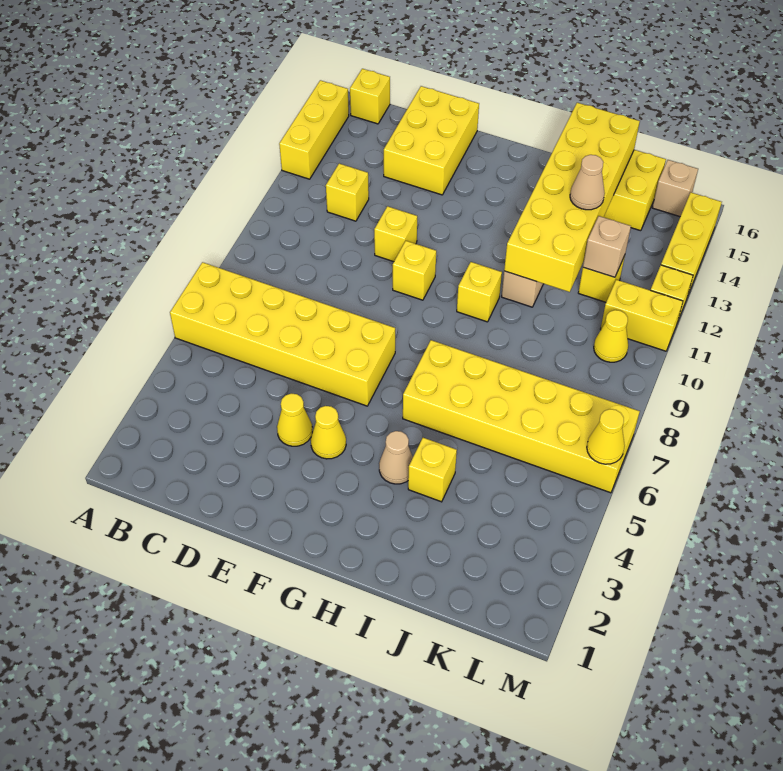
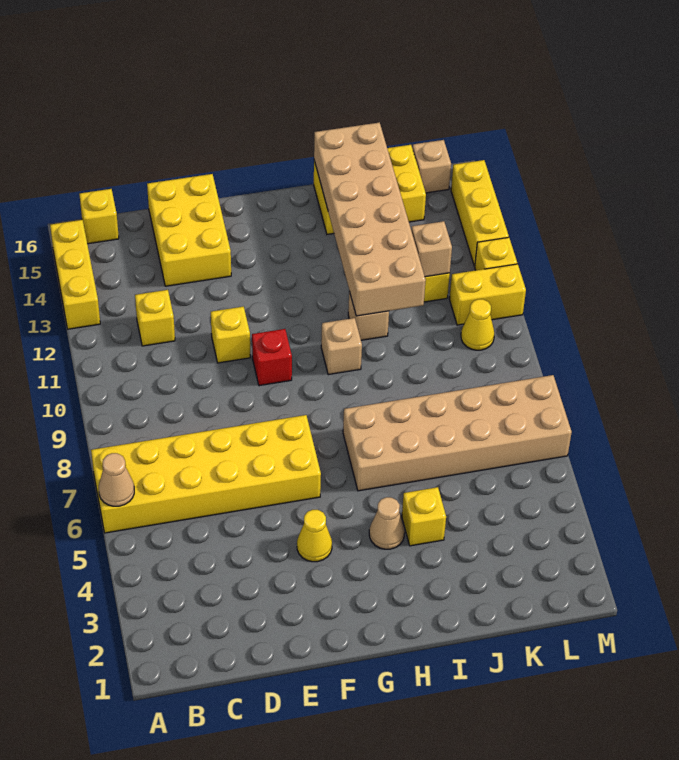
yellow cone E4 level 1 -> none
yellow brick F10 level 1 -> red brick F10 level 1
yellow brick H6:M7 level 1 -> tan brick H6:M7 level 1
yellow brick H10 level 1 -> tan brick H10 level 1
yellow brick I11:J16 level 2 -> tan brick I11:J16 level 2
tan cone J13 level 3 -> tan cone A6 level 2
yellow cone M6 level 2 -> none

